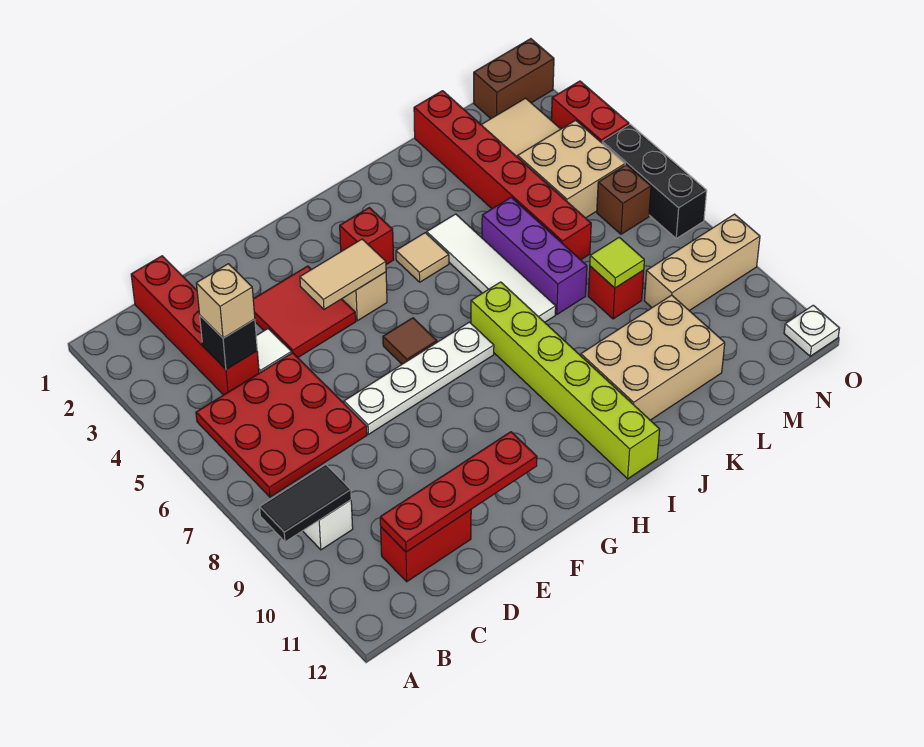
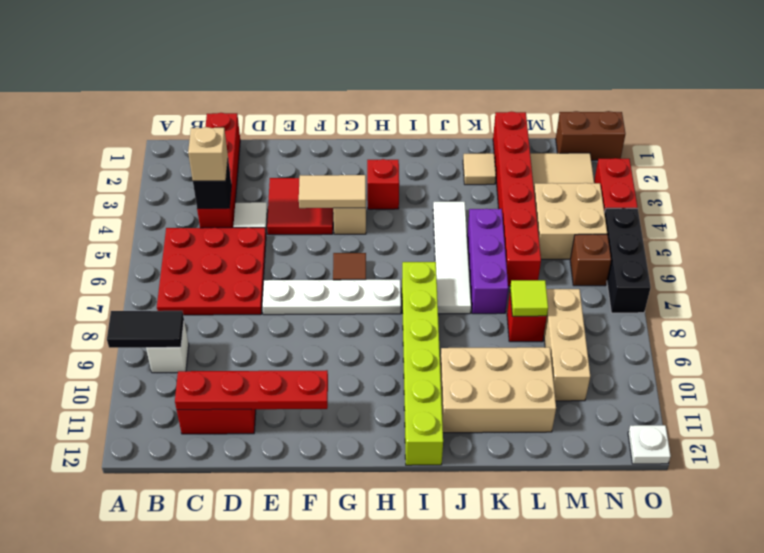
tan tile I4 level 1 -> tan tile K2 level 1
tan brick M9:O9 level 1 -> tan brick M8:M10 level 1

